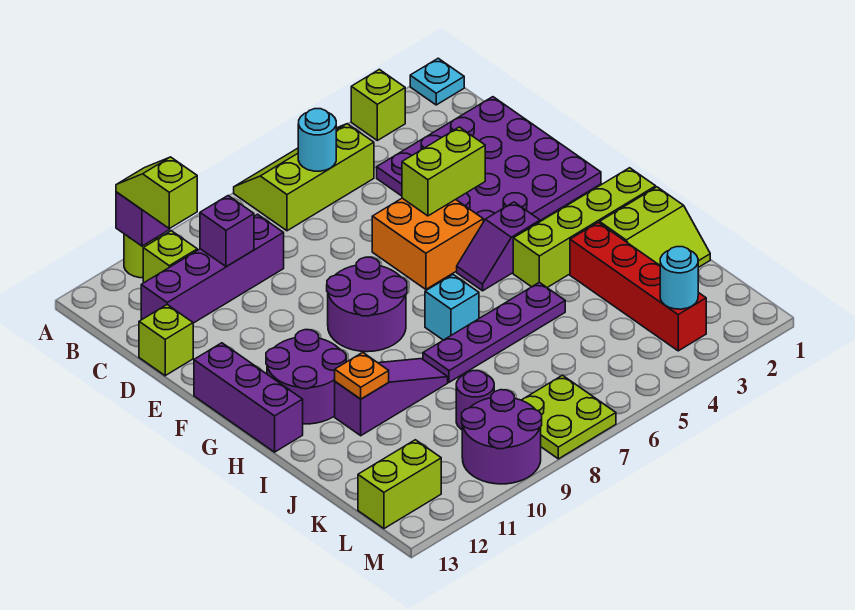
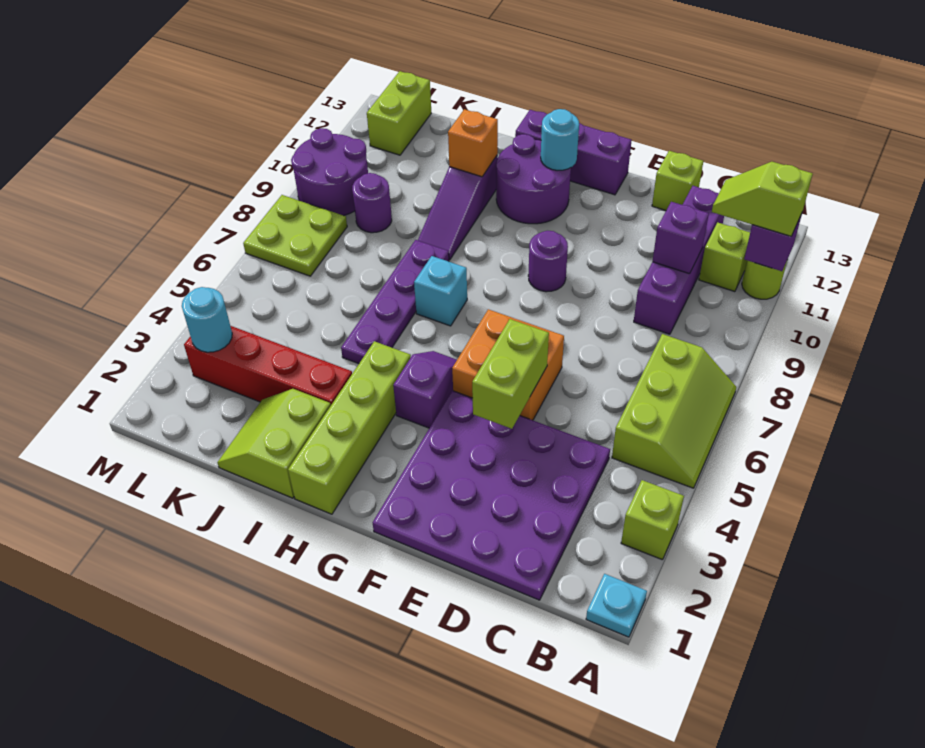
lime slope A11:B11 level 3 top B -> lime slope A11:B11 level 3 top A
cyan round brick B6 level 2 -> cyan round brick G12 level 2
purple round brick F8:G9 level 1 -> purple round brick F9 level 1
orange plate I11 level 2 -> orange brick I11 level 2

